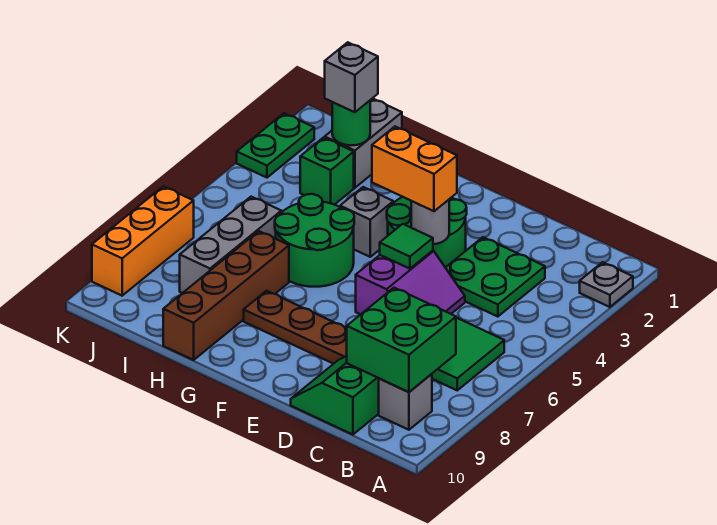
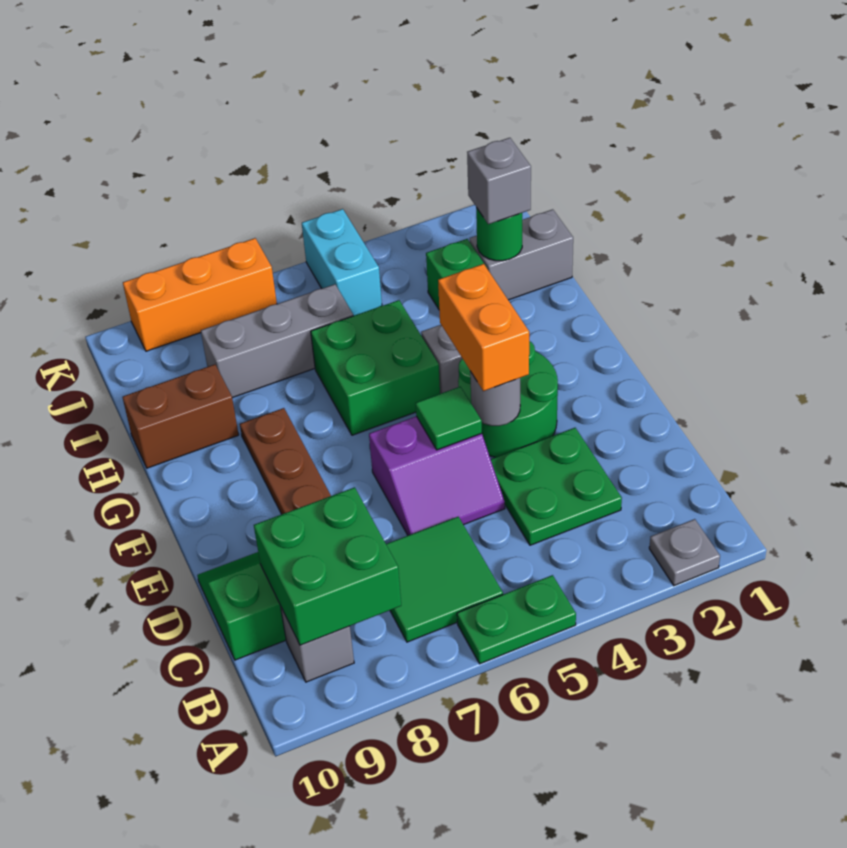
green round brick G5:H6 level 1 -> green brick G5:H6 level 1
brown brick H7:H10 level 1 -> brown brick H9:H10 level 1
none -> cyan brick J5:K5 level 1
green plate K2:K3 level 1 -> green plate A5:A6 level 1

